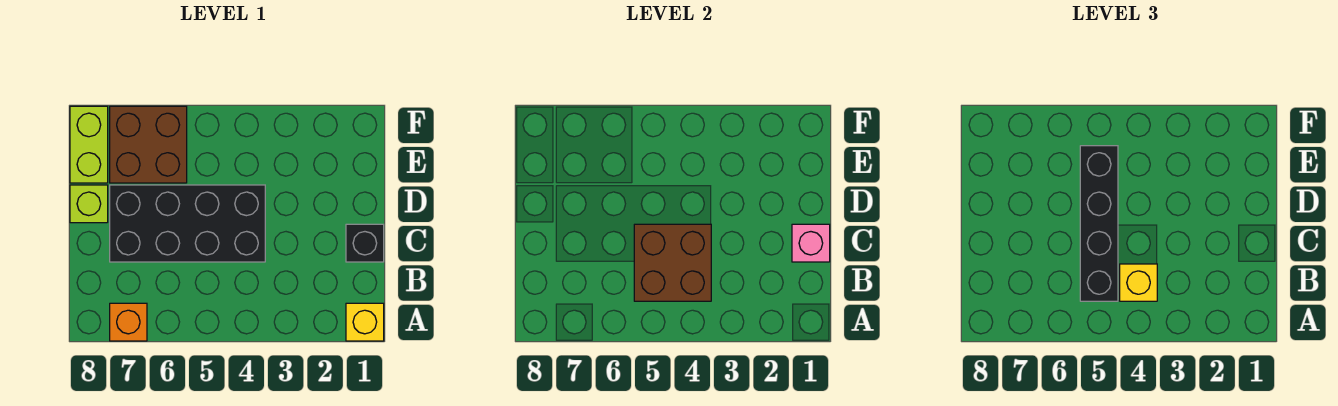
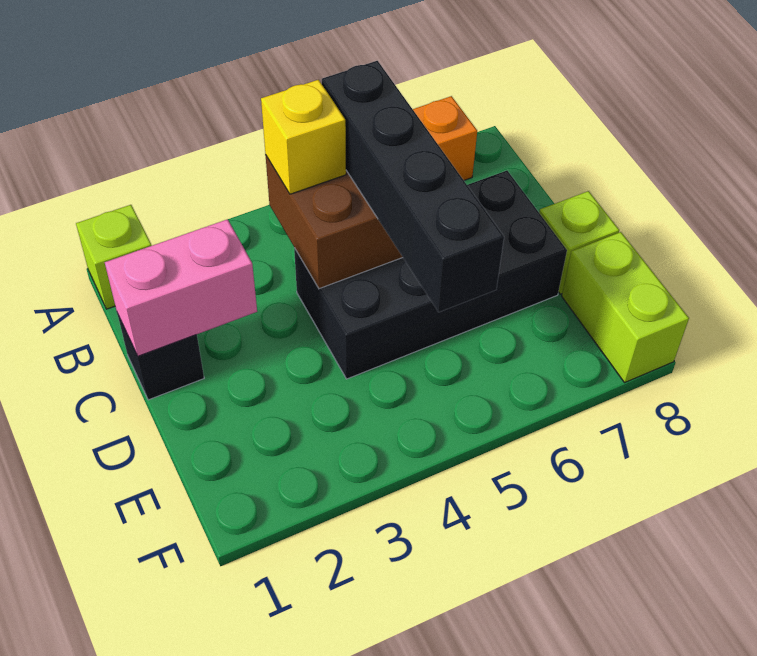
yellow brick A1 level 1 -> lime brick A1 level 1
pink brick C1 level 2 -> pink brick C1:C2 level 2
brown brick E6:F7 level 1 -> none

